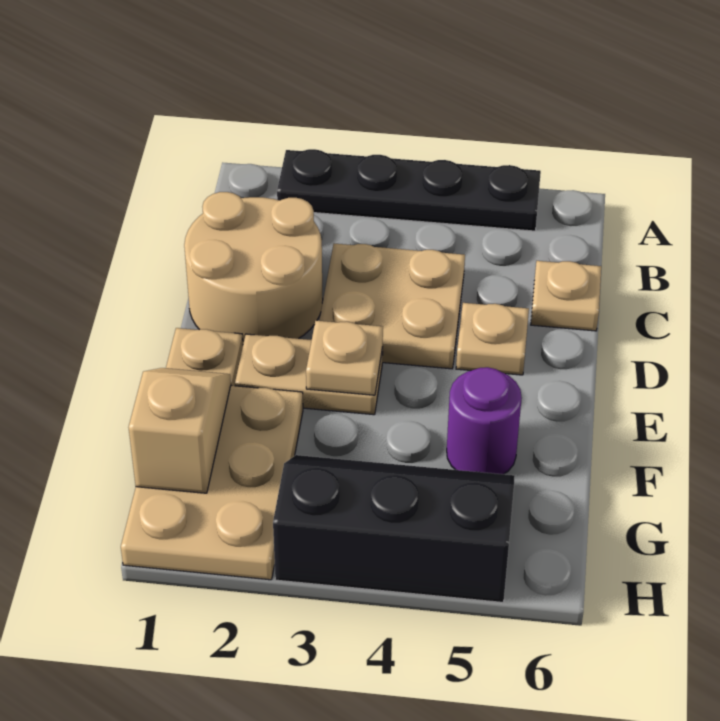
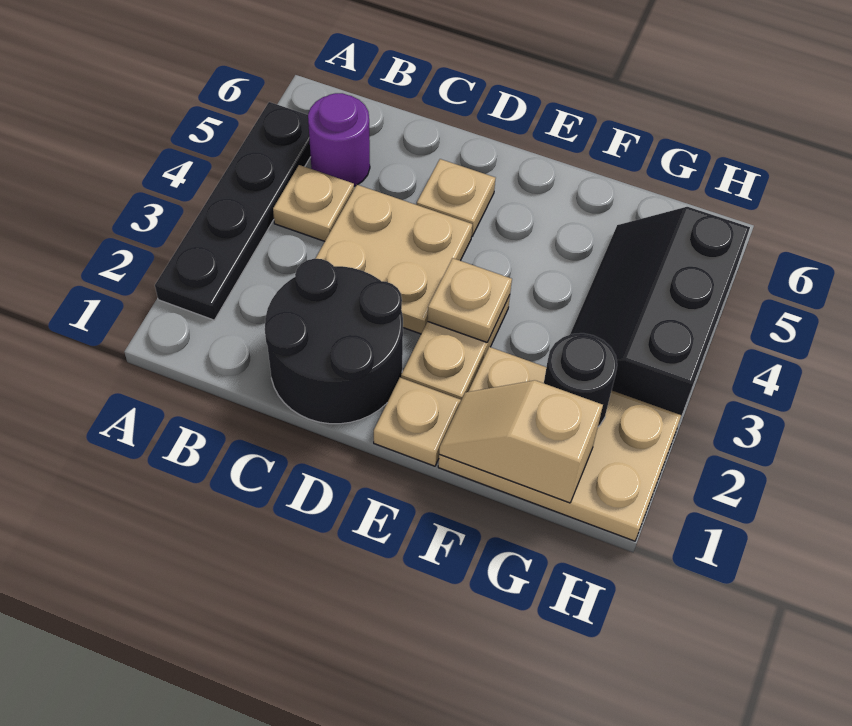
tan round brick C1:D2 level 1 -> black round brick C1:D2 level 1
tan plate C6 level 1 -> tan plate B4 level 1
purple round brick F5 level 1 -> purple round brick B5 level 1
none -> black round brick G2 level 2

